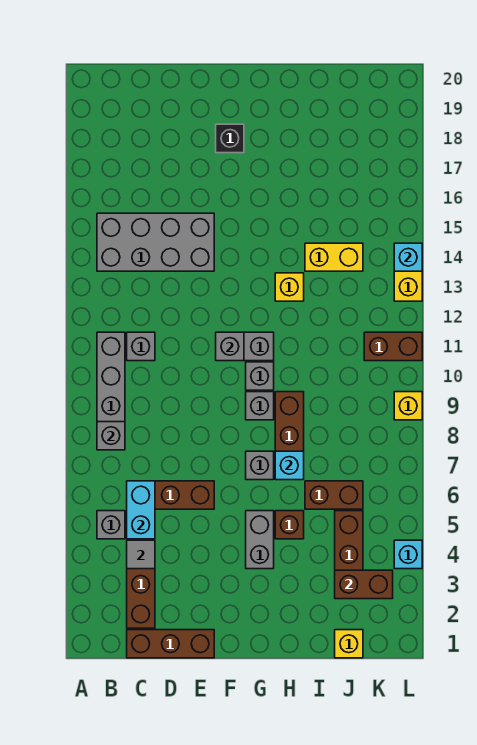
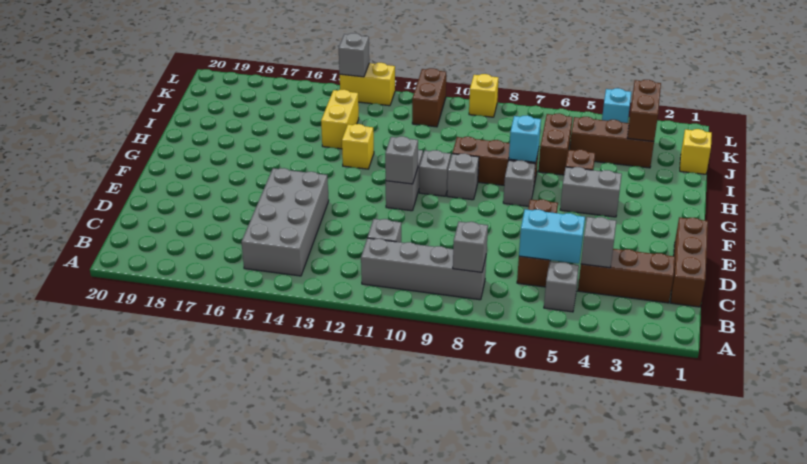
grey tile C4 level 2 -> grey brick C4 level 2
black brick F18 level 1 -> none
cyan brick L14 level 2 -> grey brick L14 level 2

